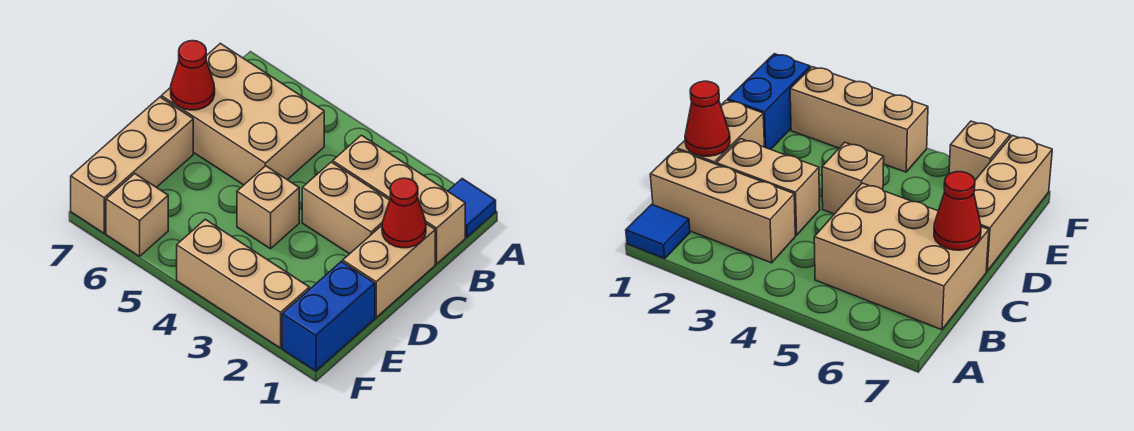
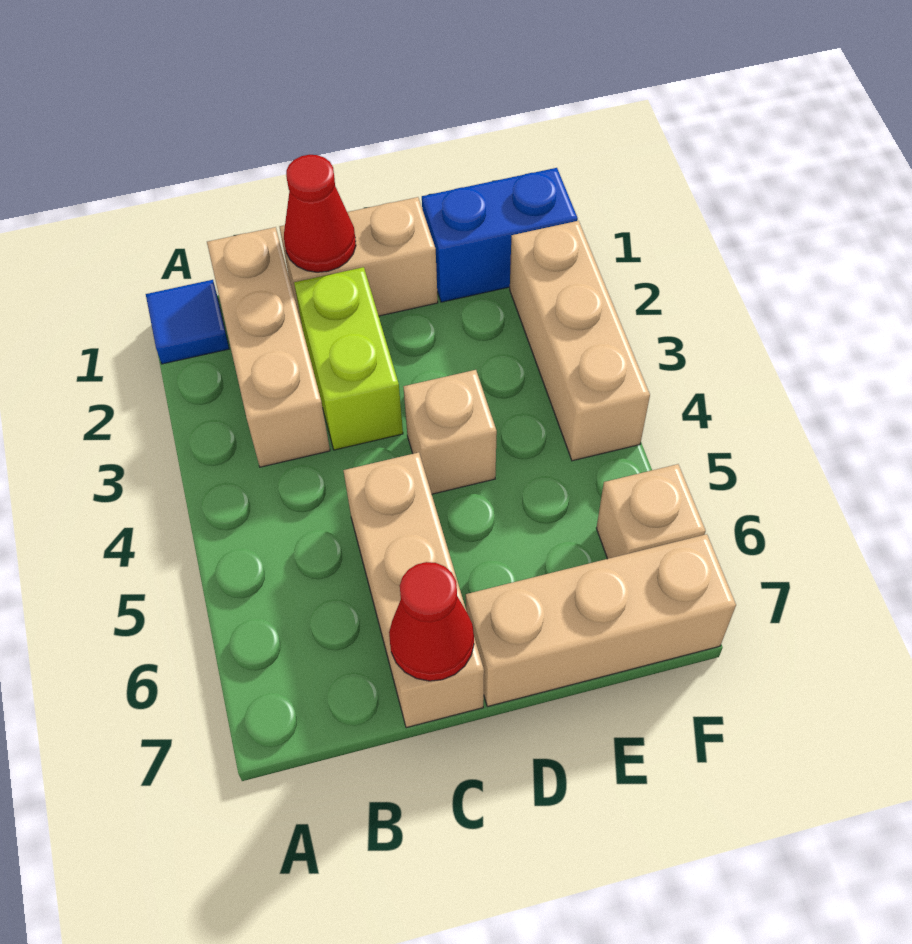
tan brick B5:C7 level 1 -> tan brick C5:C7 level 1
tan brick C2:C3 level 1 -> lime brick C2:C3 level 1

